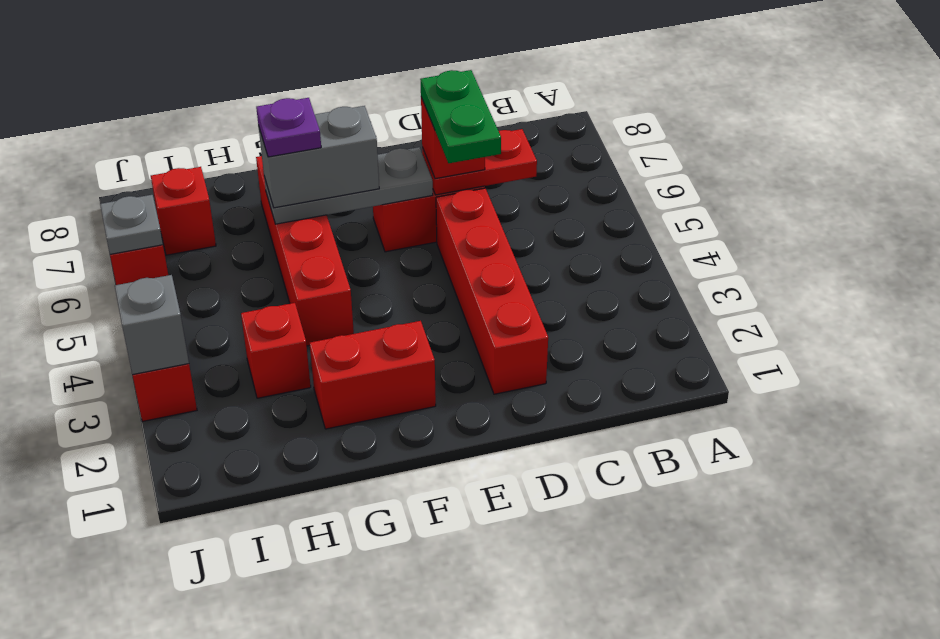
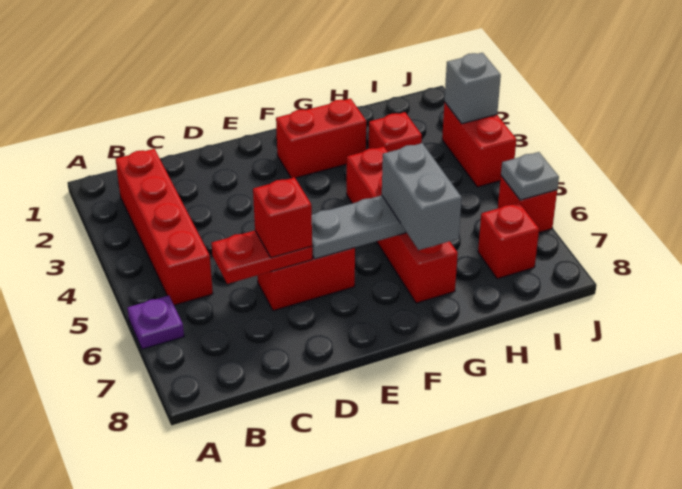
red brick D2:D5 level 1 -> red brick B2:B5 level 1
green plate D5:D6 level 4 -> none
grey brick F6:G6 level 3 -> grey brick G6:G7 level 3
purple plate G6 level 4 -> purple plate A6 level 1

